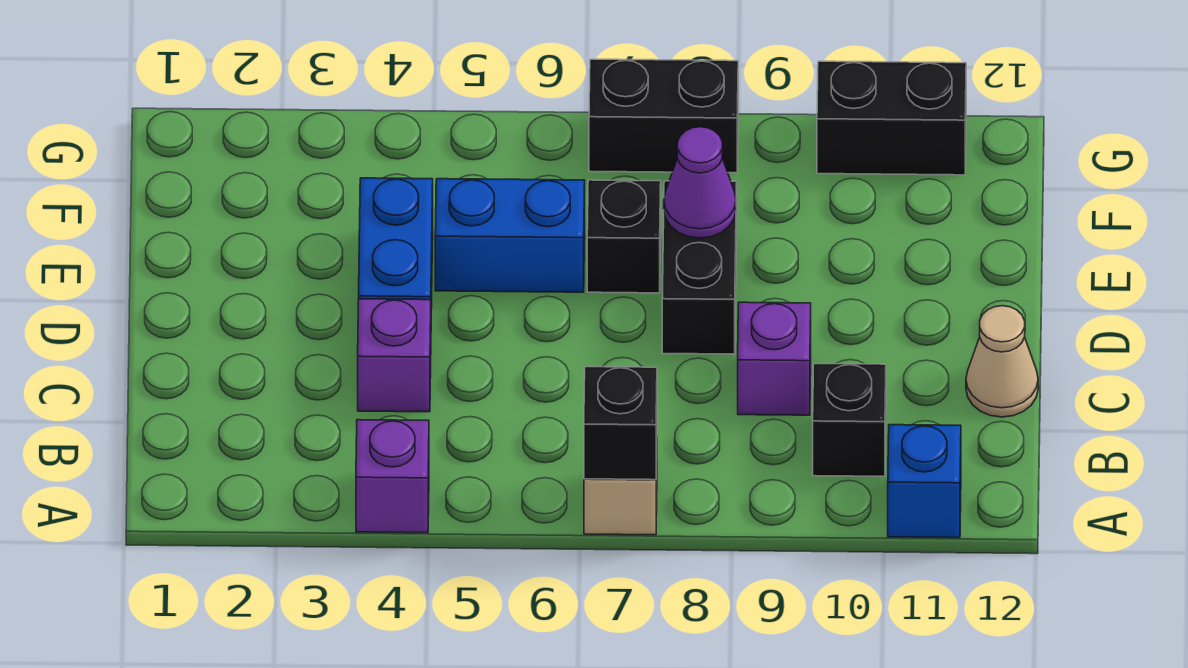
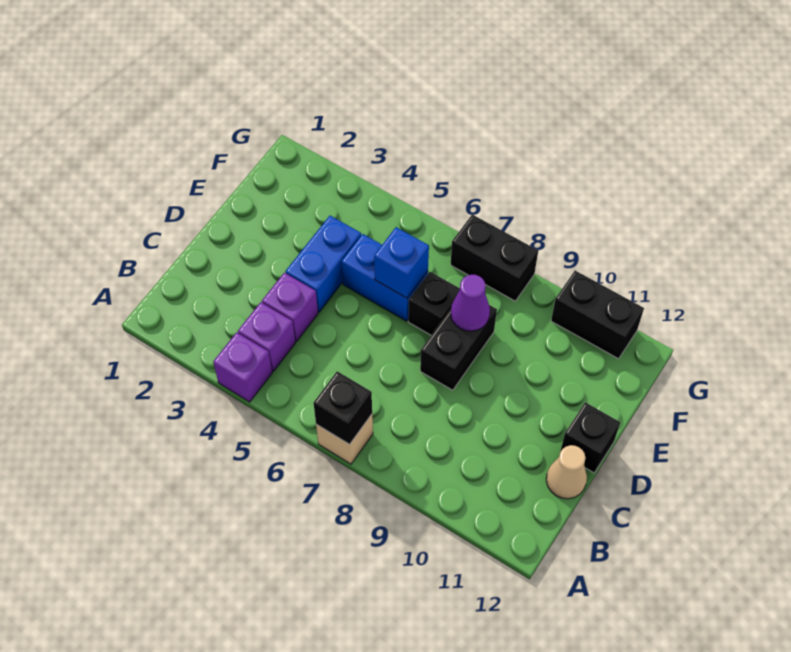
blue brick A11 level 1 -> blue brick E6 level 2
black brick B10 level 1 -> black brick D12 level 1
purple brick C9 level 1 -> purple brick B4 level 1

